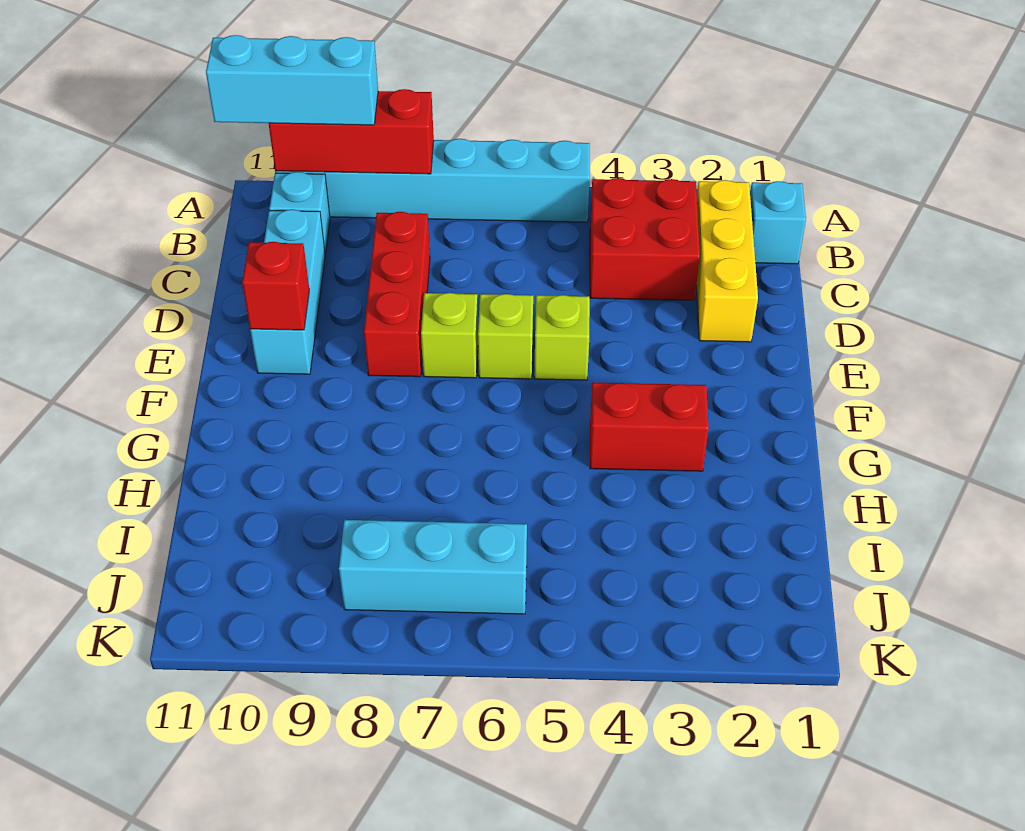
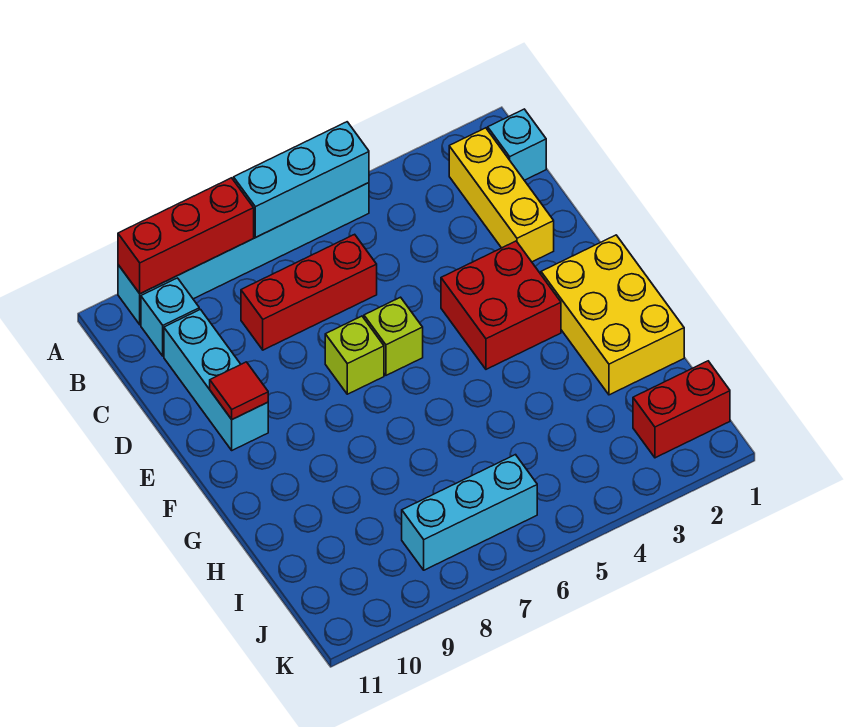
cyan brick A9:A11 level 3 -> cyan brick A5:A7 level 2
red brick B3:C4 level 1 -> red brick E3:F4 level 1
red brick C8:E8 level 1 -> red brick C6:C8 level 1
lime brick E5 level 1 -> none
red brick E10 level 2 -> red tile E10 level 2
none -> yellow brick F1:H2 level 1
red brick G3:G4 level 1 -> red brick J1:J2 level 1

